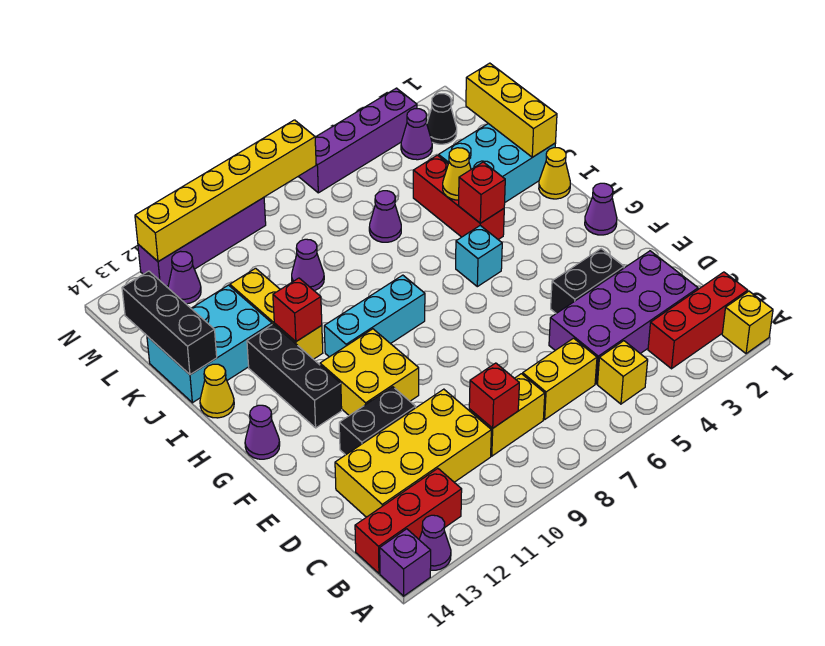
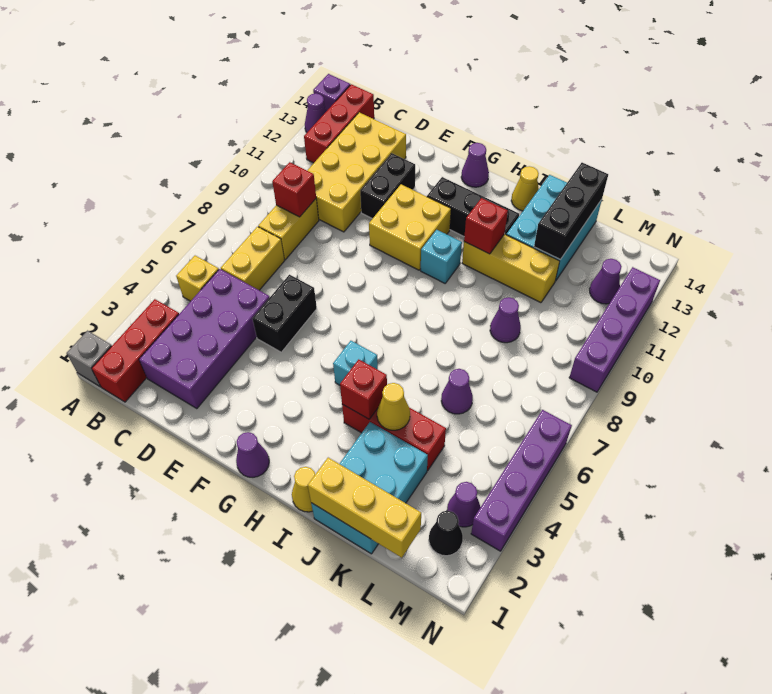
yellow brick A1 level 1 -> grey brick A1 level 1
black brick E3:E4 level 1 -> black brick E5:E6 level 1
cyan brick H8:H10 level 1 -> cyan brick H10 level 1
black brick J14:L14 level 2 -> black brick K12:K14 level 2
yellow brick N7:N12 level 2 -> none

